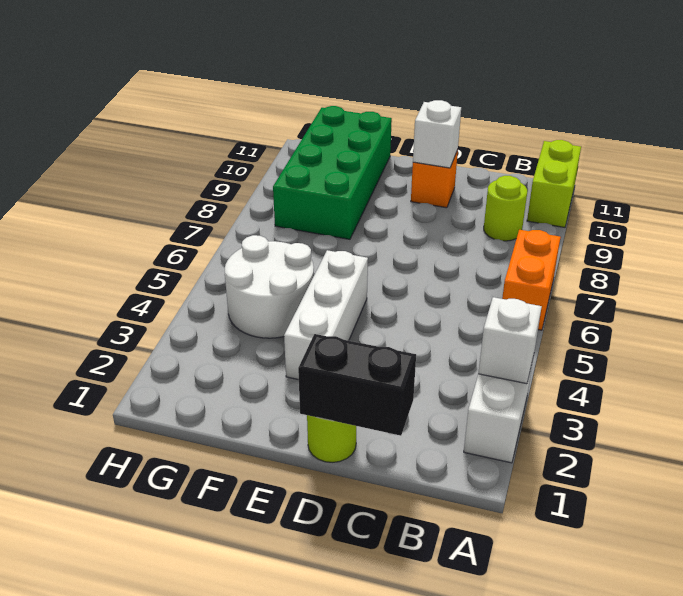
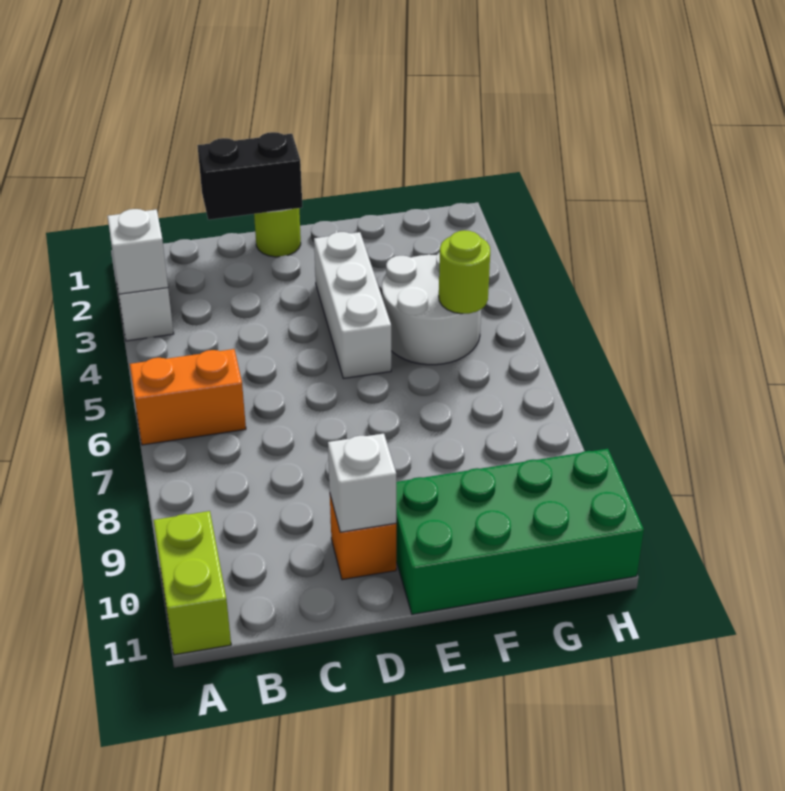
orange brick A6:A7 level 1 -> orange brick A6:B6 level 1
lime round brick B9 level 1 -> lime round brick G5 level 2
green brick F8:G11 level 1 -> green brick E10:H11 level 1

